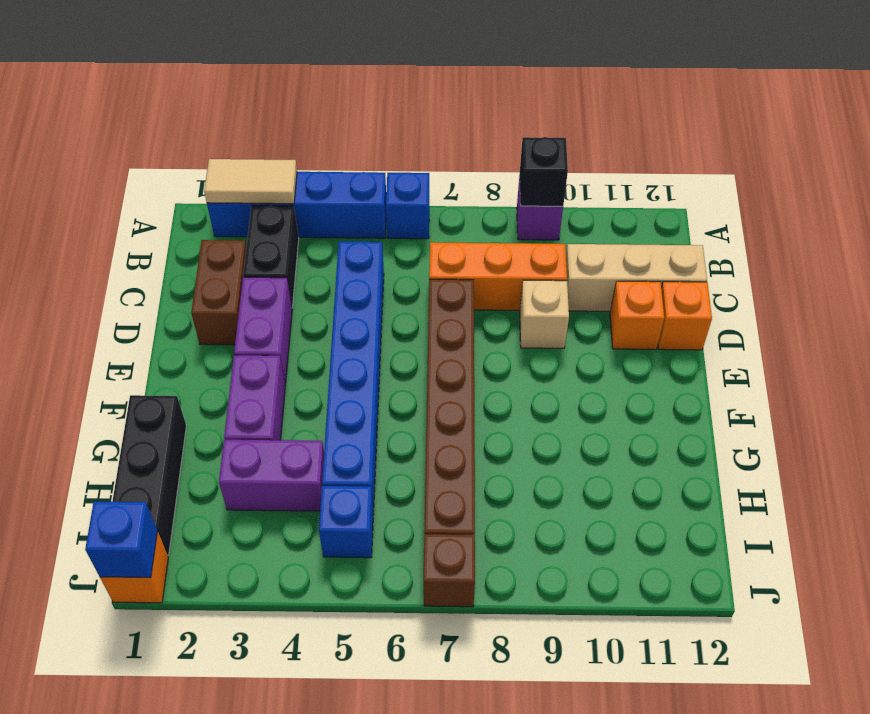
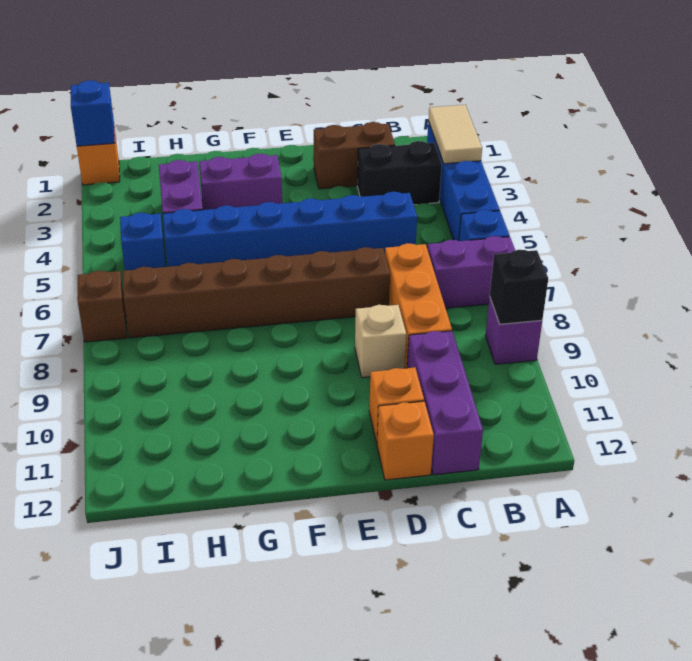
tan brick C10:C12 level 1 -> purple brick C10:C12 level 1
purple brick D3:E3 level 1 -> purple brick A7:B7 level 1
black brick G1:I1 level 1 -> none

